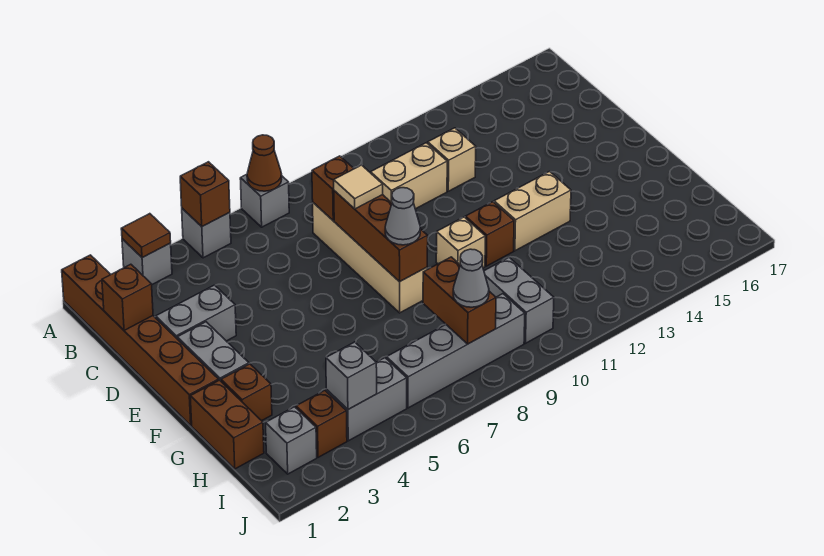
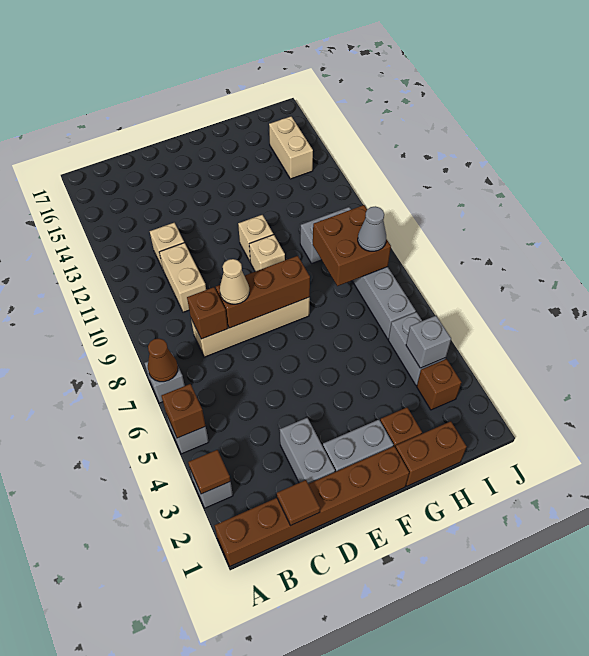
brown brick C1 level 2 -> brown tile C1 level 2
tan tile D8 level 3 -> tan cone D8 level 3
grey cone F8 level 3 -> none
brown brick F11 level 1 -> tan brick F11 level 1
tan brick F12:F13 level 1 -> tan brick I14:I15 level 1
brown brick H8:I8 level 2 -> brown brick H8:I9 level 2
grey brick I2 level 1 -> none

